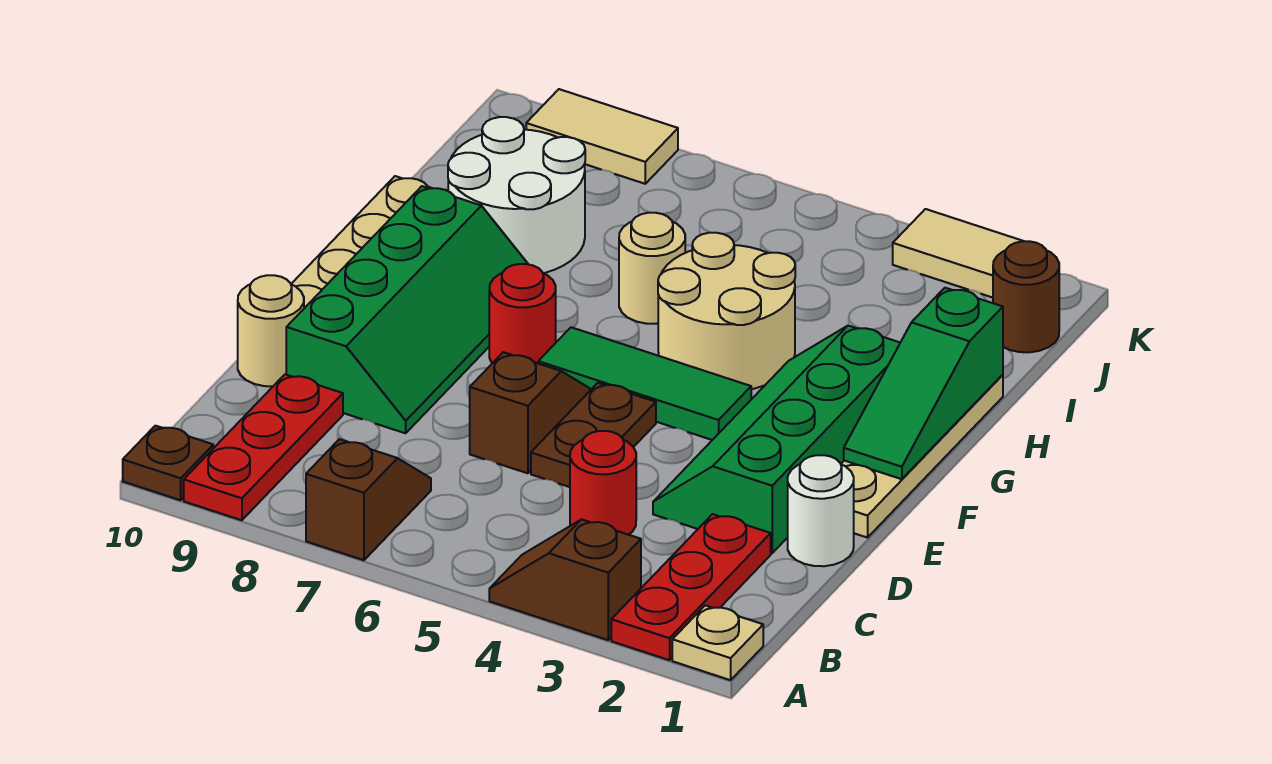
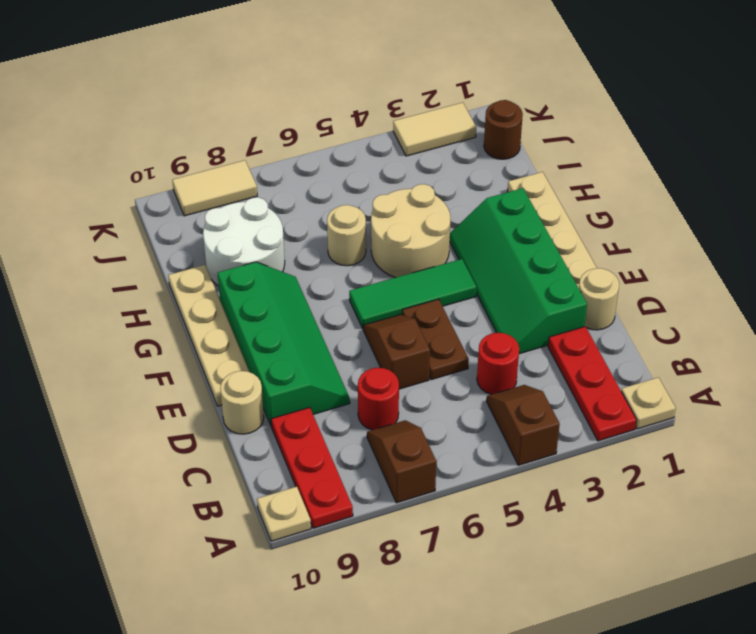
brown slope A3:A4 level 1 top 3 -> brown slope A4:B4 level 1 top A
brown plate A10 level 1 -> tan plate A10 level 1
white round brick D1 level 1 -> tan round brick D1 level 1
green slope F1:H1 level 2 top H -> none
red round brick F7 level 1 -> red round brick C7 level 1

